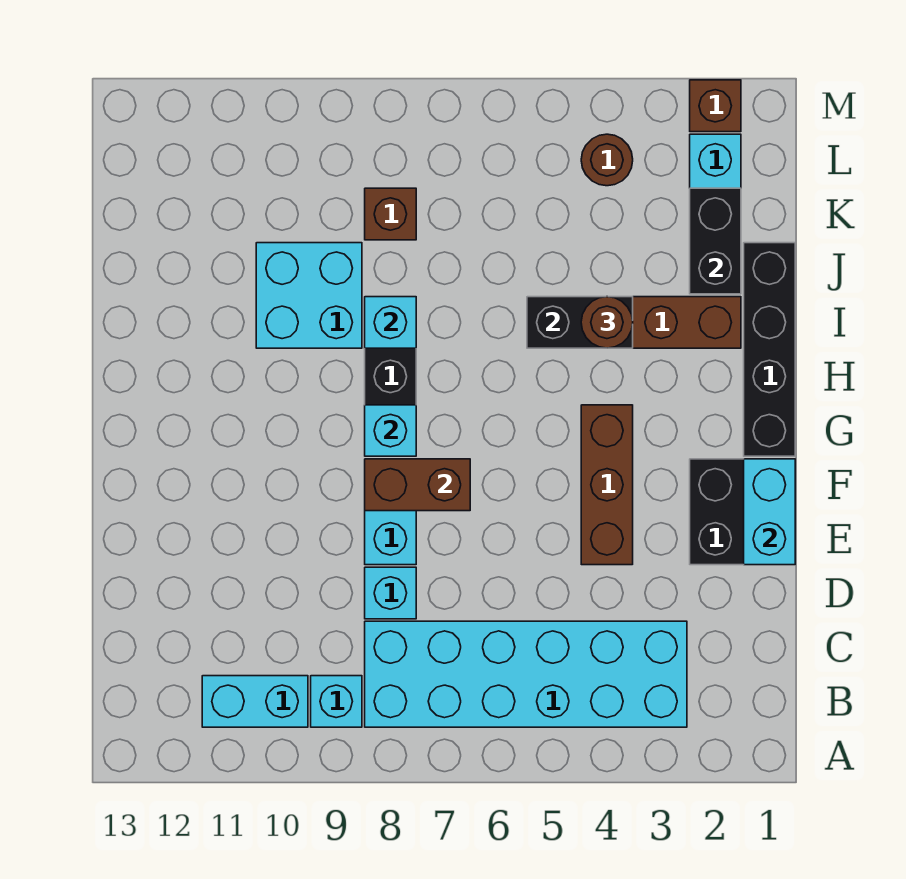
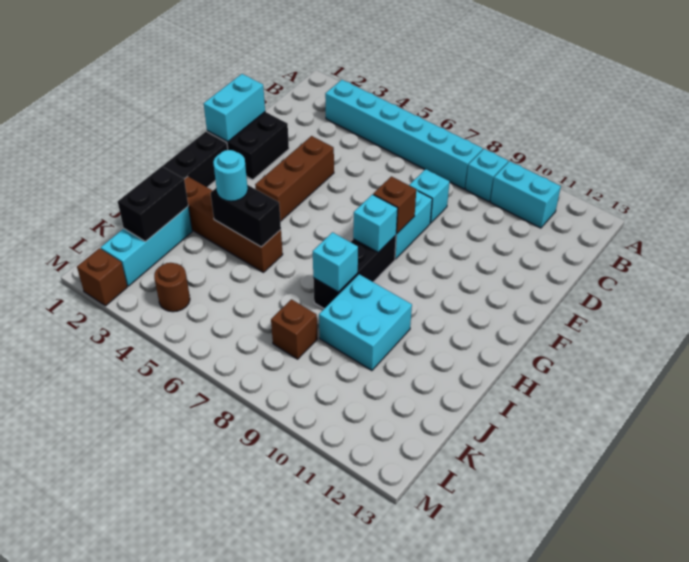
cyan brick B3:C8 level 1 -> cyan brick B3:B8 level 1
brown brick F7:F8 level 2 -> brown brick F8 level 2
brown round brick I4 level 3 -> cyan round brick I4 level 3

